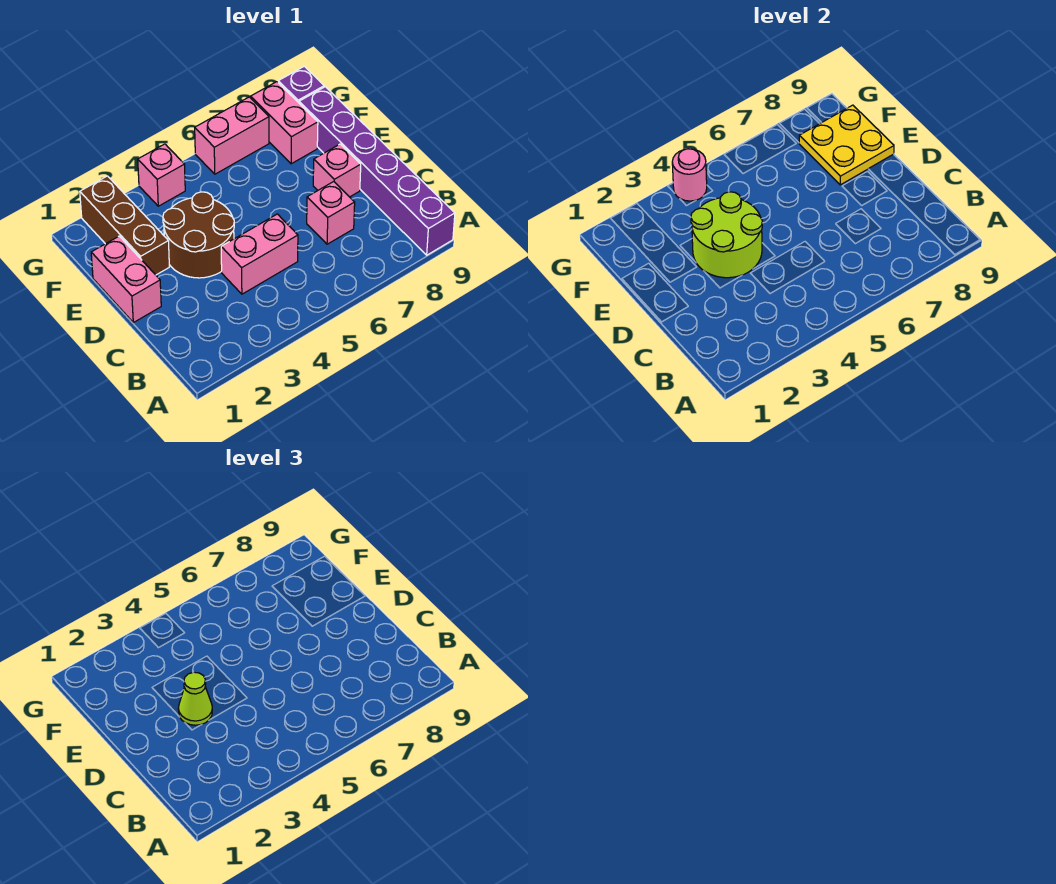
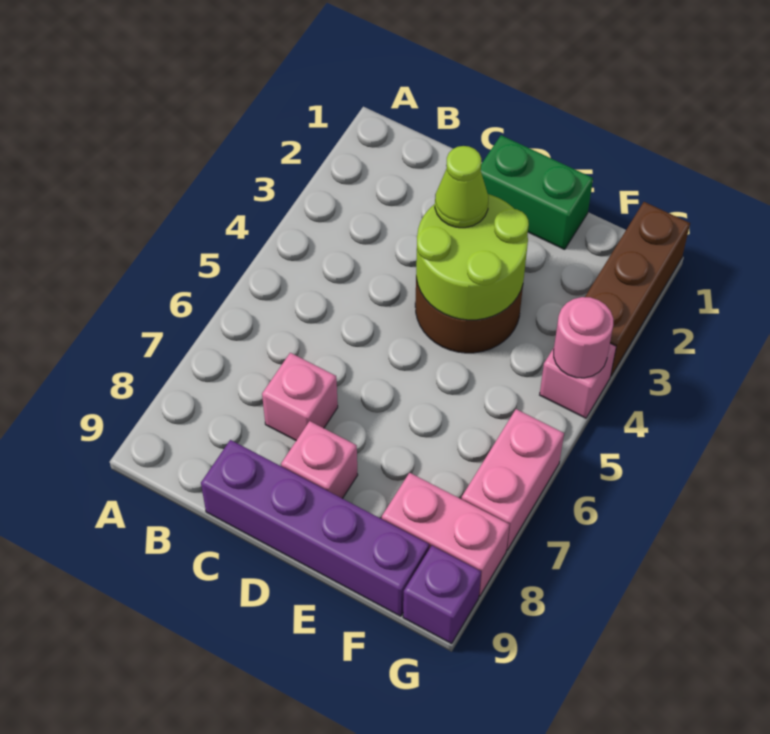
purple brick A9:F9 level 1 -> purple brick C9:F9 level 1
pink brick C4:C5 level 1 -> none
pink brick D1:E1 level 1 -> green brick D1:E1 level 1
brown brick E2:G2 level 1 -> brown brick G1:G3 level 1
yellow plate E8:F9 level 2 -> none

